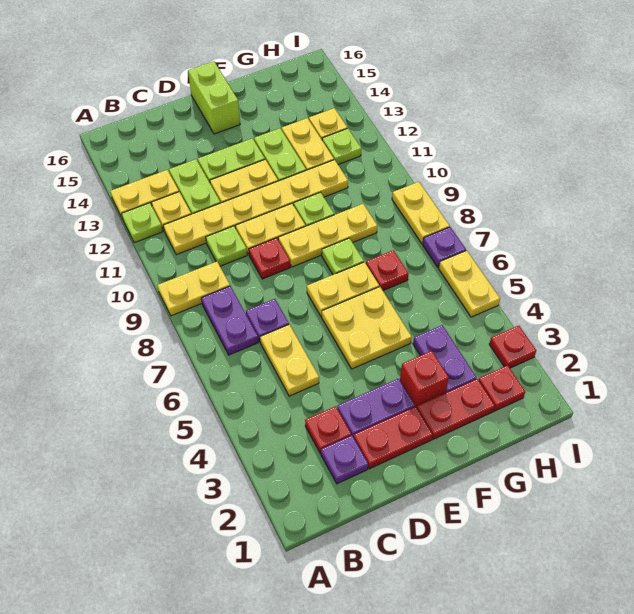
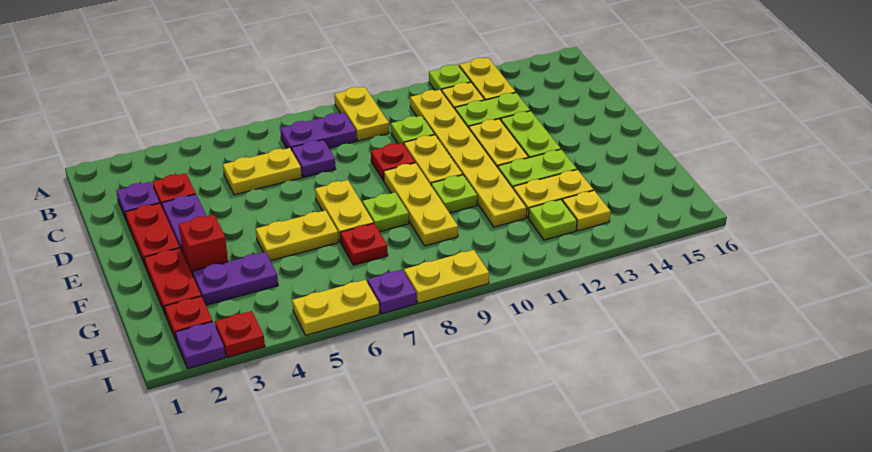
yellow plate E5:F6 level 1 -> yellow plate F5:F6 level 1
lime brick E15:E16 level 1 -> none
none -> purple plate I2 level 1

